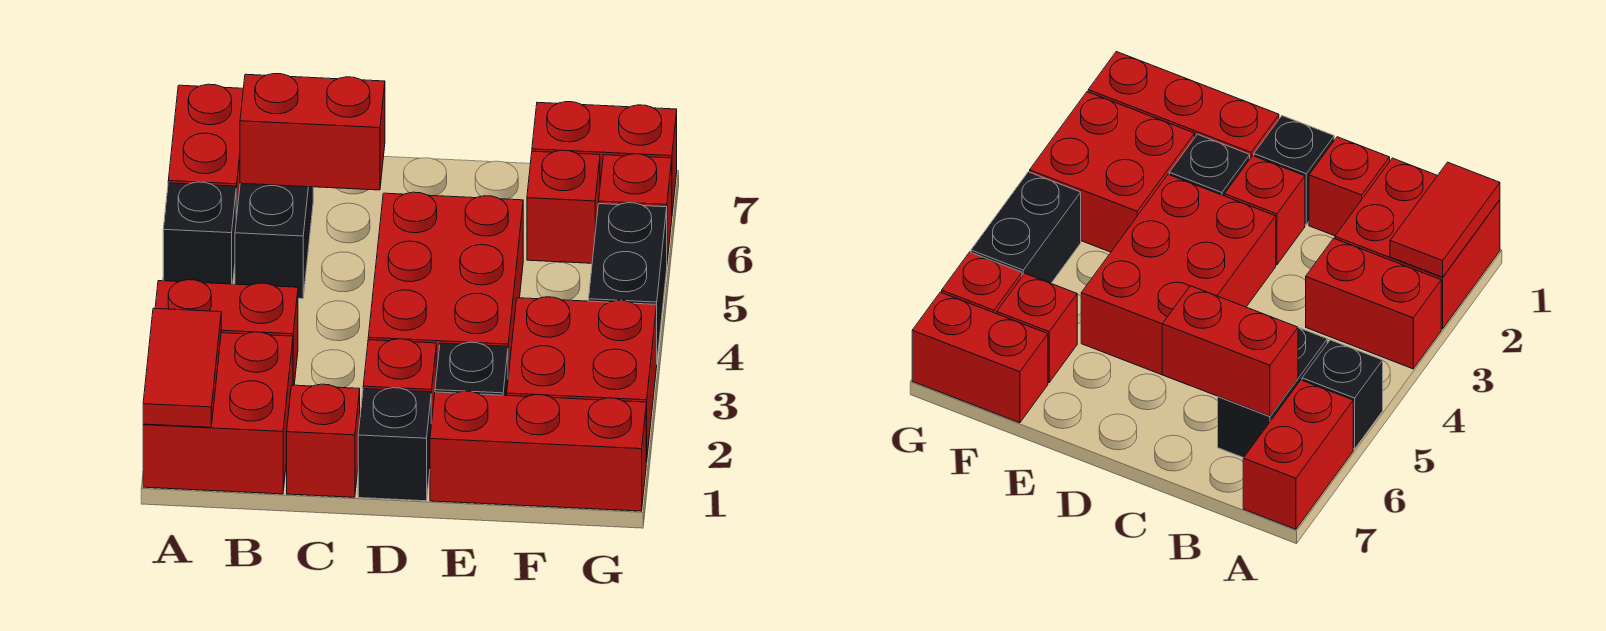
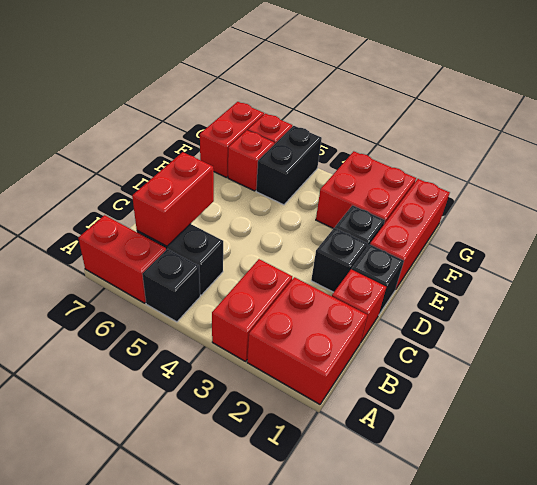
red tile A1:A2 level 2 -> none
red brick D2 level 1 -> black brick D2 level 1
red brick D3:E5 level 1 -> none
black brick G4:G5 level 1 -> black brick F5:G5 level 1

